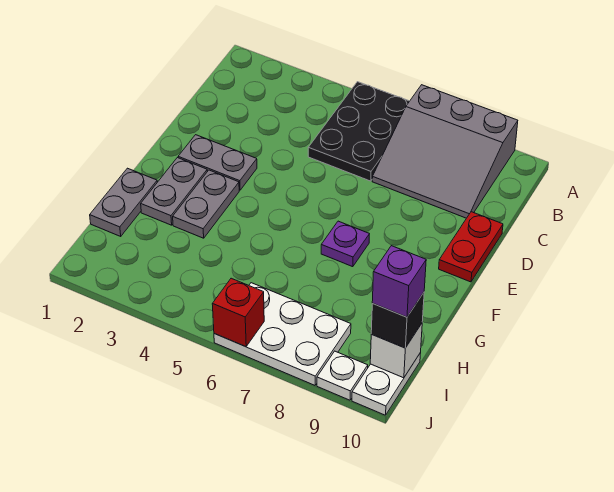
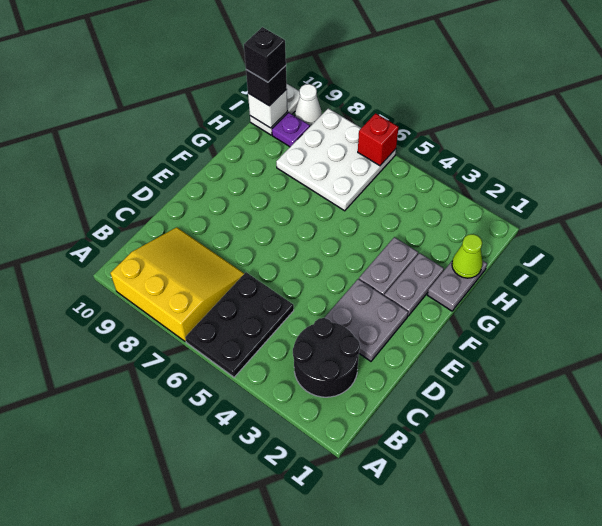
grey slope A7:C9 level 1 top A -> yellow slope A7:C9 level 1 top A
none -> black round brick B2:C3 level 1
red plate D10:E10 level 1 -> none
grey plate E2:E3 level 1 -> grey plate D2:E3 level 1
purple plate F7 level 1 -> purple plate I9 level 1
none -> lime cone H1 level 2
white plate I6:J8 level 1 -> white plate H6:J8 level 1
purple brick I10 level 4 -> black brick I10 level 4
white plate J9 level 1 -> white cone J9 level 1

